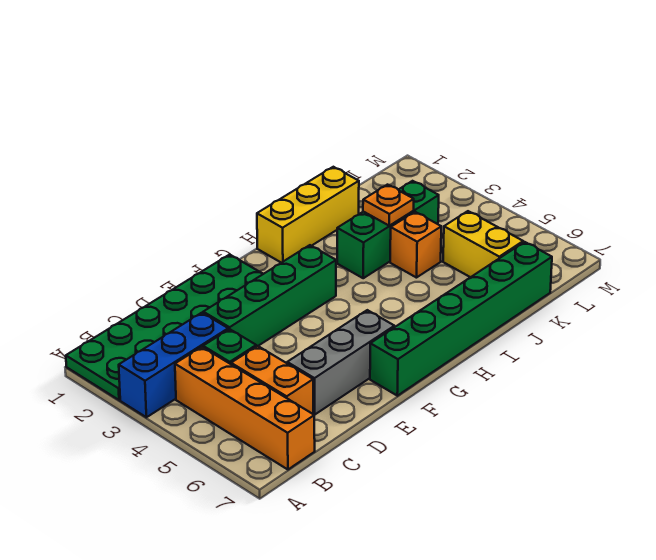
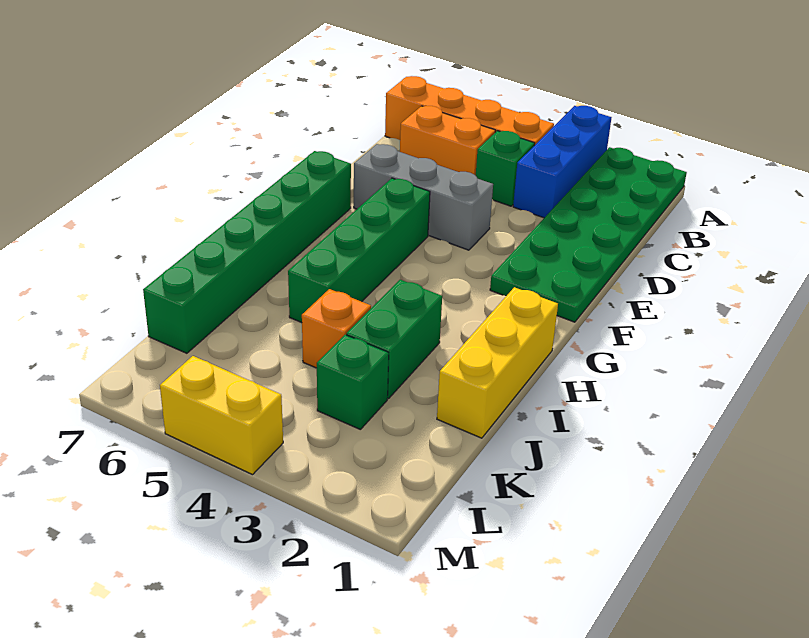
green brick D3:G3 level 1 -> green brick F5:I5 level 1
grey brick D6:F6 level 1 -> grey brick E4:E6 level 1
orange plate J3 level 2 -> none
yellow brick K5:K6 level 1 -> yellow brick M4:M5 level 1

